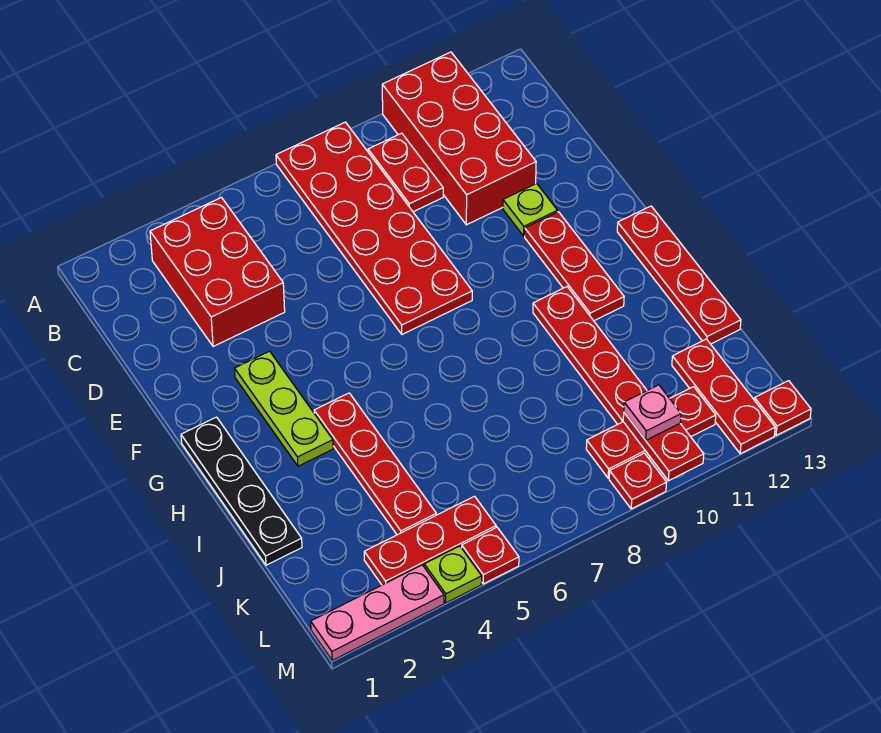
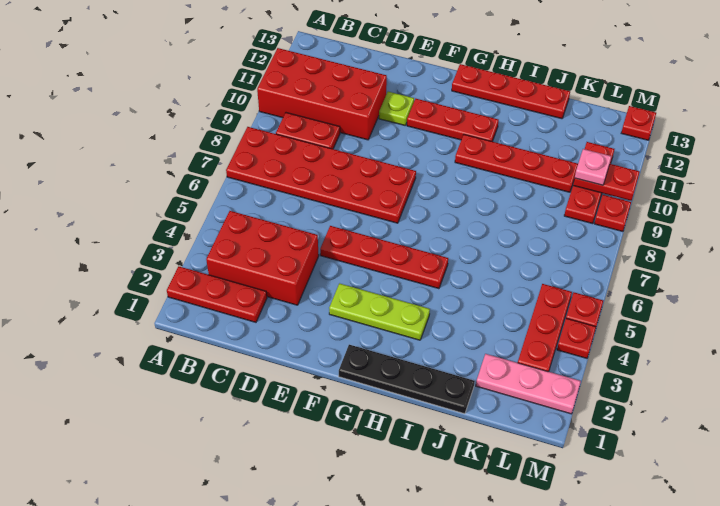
red plate H4:K4 level 1 -> red plate E5:H5 level 1
red plate K12:M12 level 1 -> red plate A2:C2 level 1
pink plate M1:M3 level 1 -> pink plate K2:M2 level 1
lime plate M4 level 1 -> red plate M4 level 1

